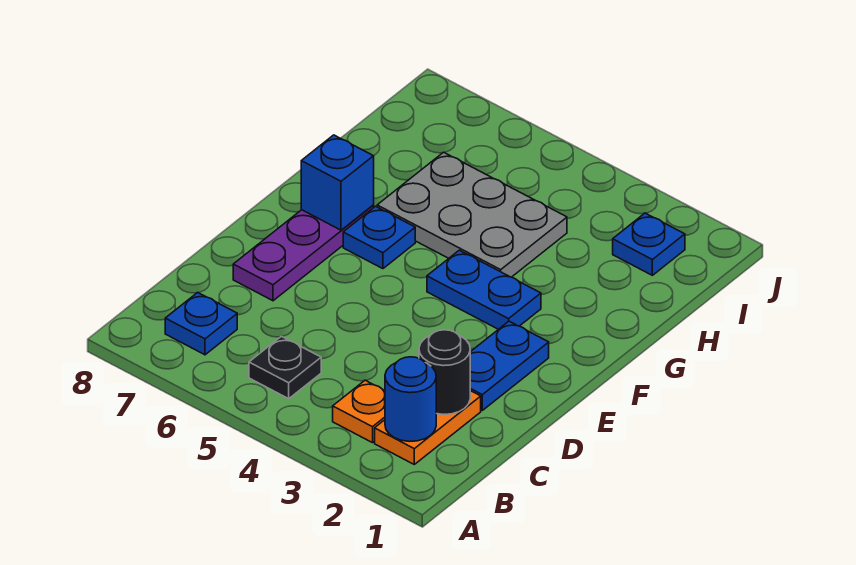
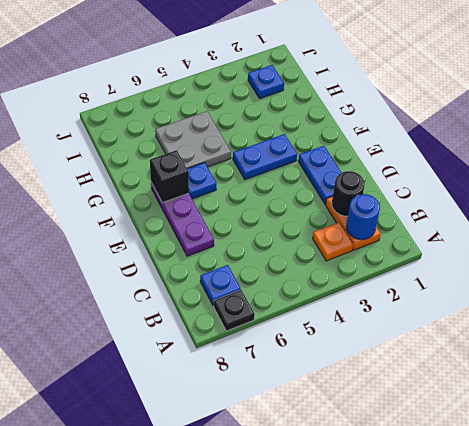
black plate B5 level 1 -> black plate A7 level 1
blue brick F7 level 2 -> black brick F7 level 2
grey plate G4:H6 level 1 -> grey plate G5:H6 level 1

